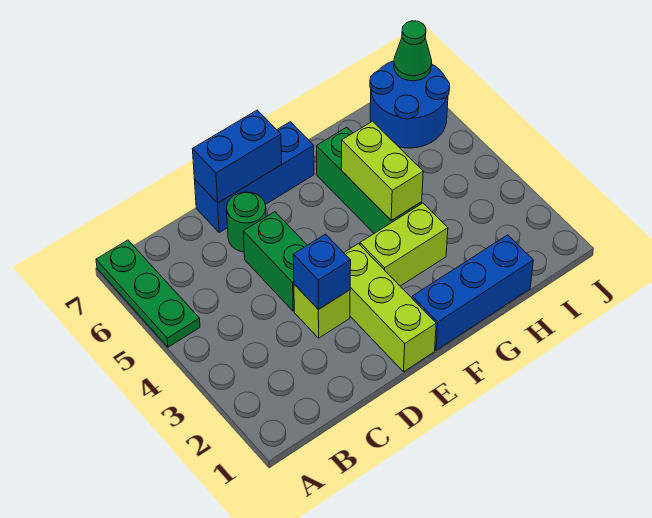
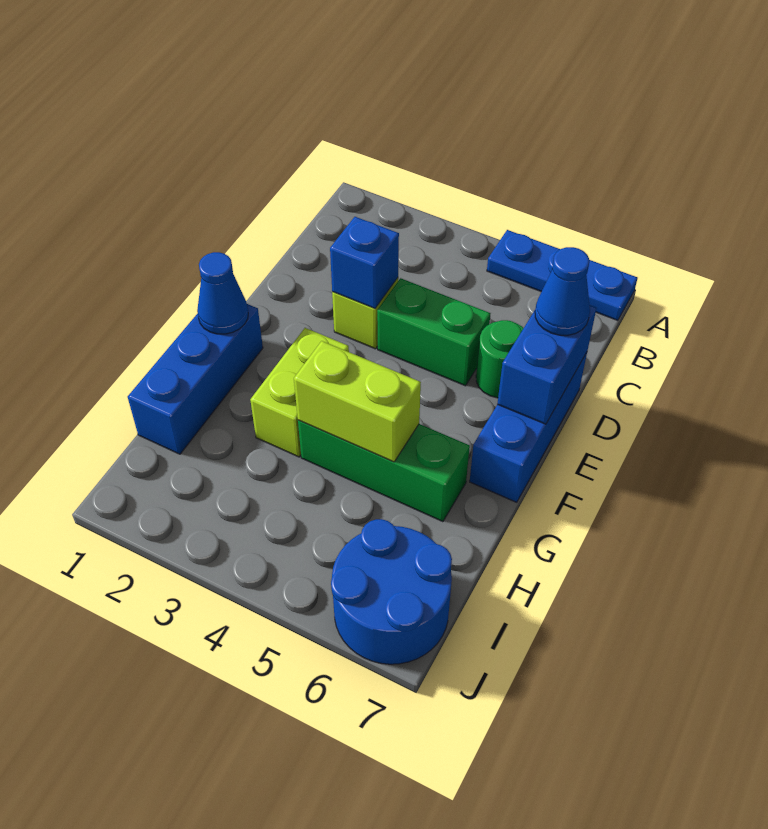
green plate A5:A7 level 1 -> blue plate A5:A7 level 1
none -> blue cone D7 level 3
lime brick E1:E3 level 1 -> none
none -> blue cone F1 level 2
green cone J7 level 2 -> none

